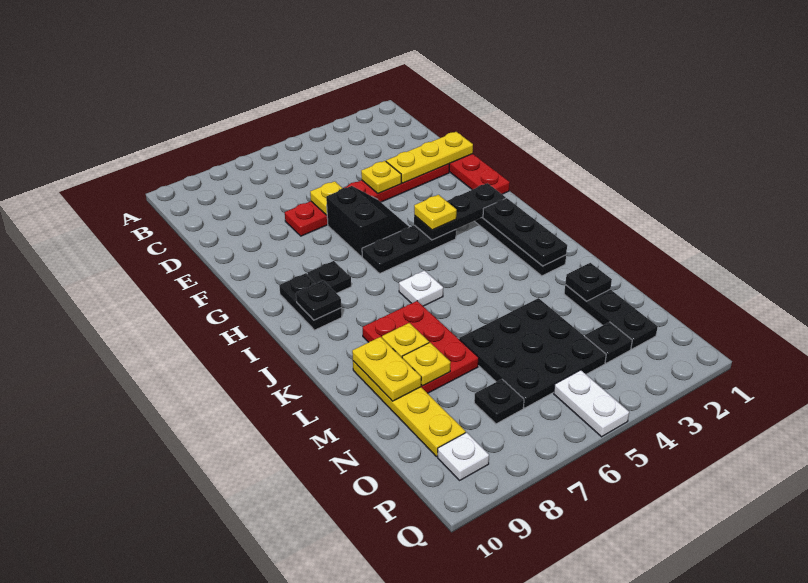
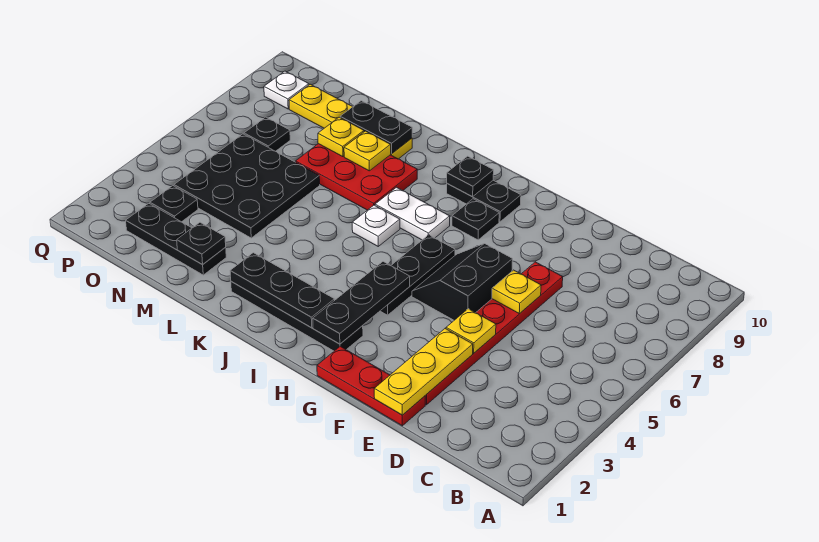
black slope F5:G6 level 1 top 6 -> black slope F5:G6 level 1 top F
yellow plate H4 level 3 -> none
yellow plate L9:M9 level 2 -> black plate L9:M9 level 2
white plate P5:Q5 level 1 -> white plate I7:J7 level 1

